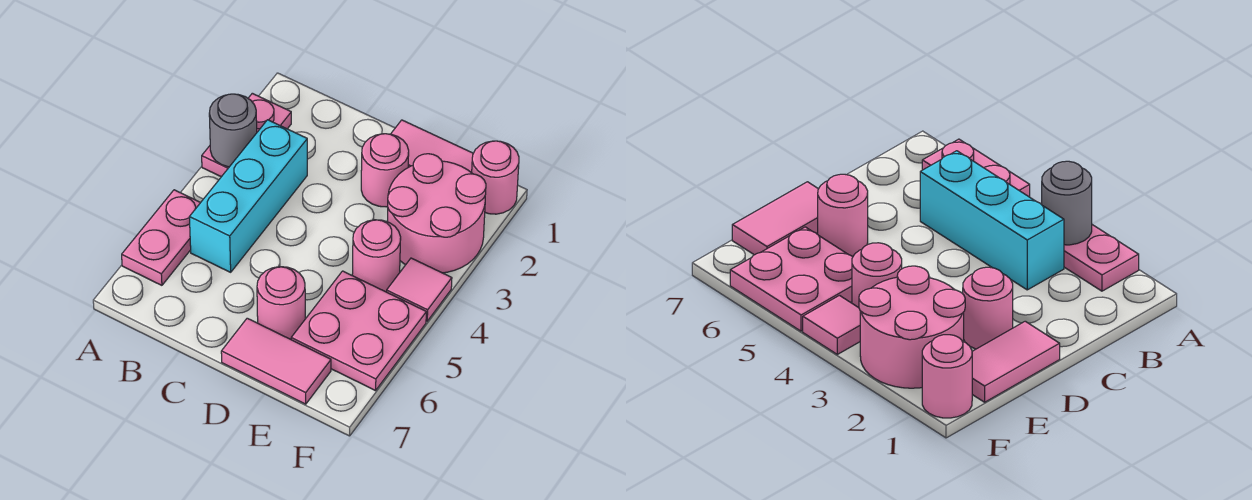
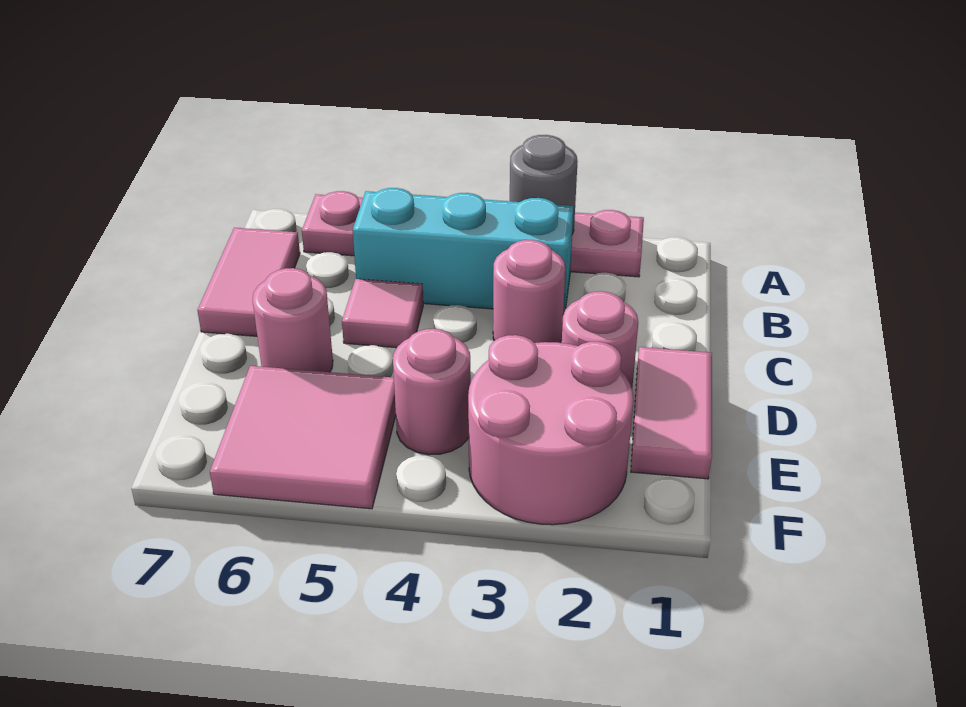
pink tile D7:E7 level 1 -> pink tile B7:C7 level 1
pink plate E5:F6 level 1 -> pink tile E5:F6 level 1
pink round brick F1 level 1 -> pink round brick C3 level 1
pink tile F4 level 1 -> pink tile C5 level 1

